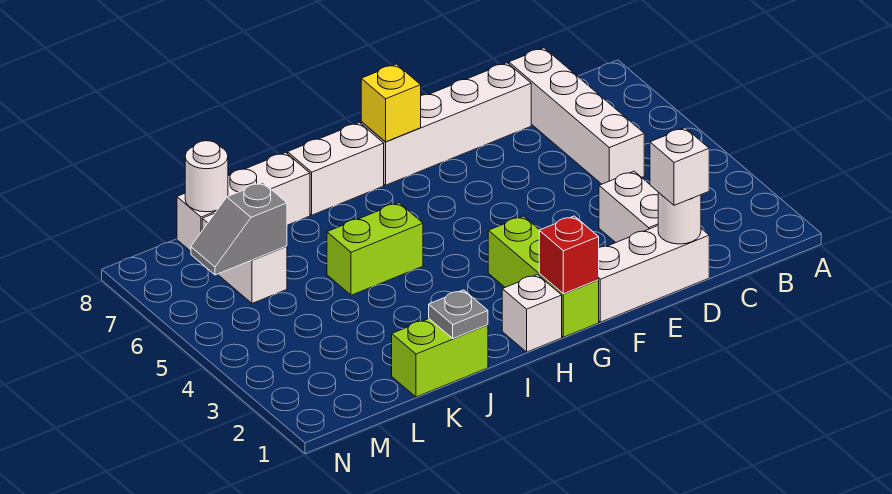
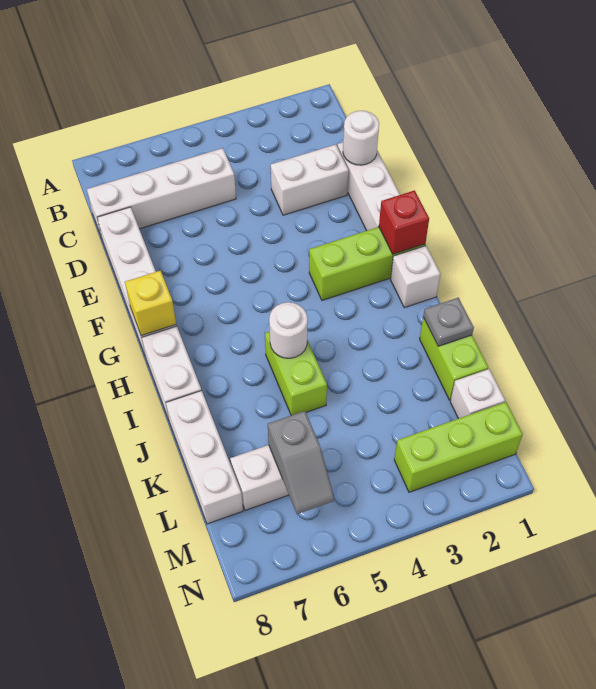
white brick D1 level 3 -> white brick L1 level 1
white round brick L8 level 2 -> white round brick I5 level 2
none -> lime brick M1:M3 level 1

